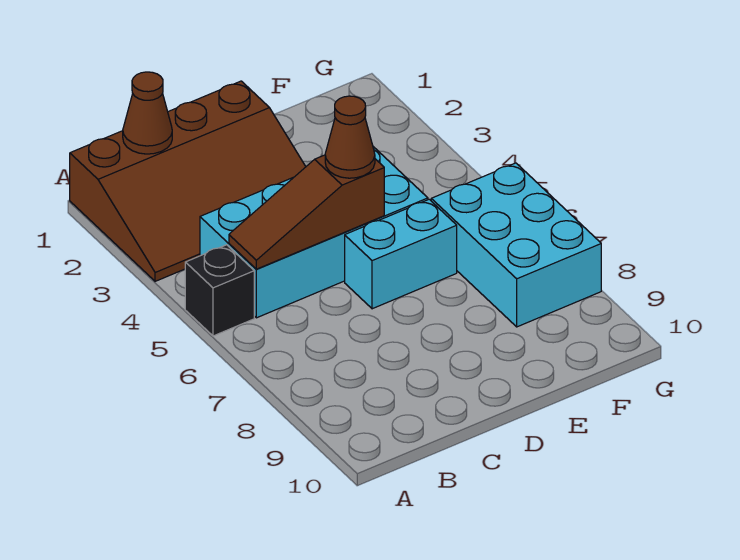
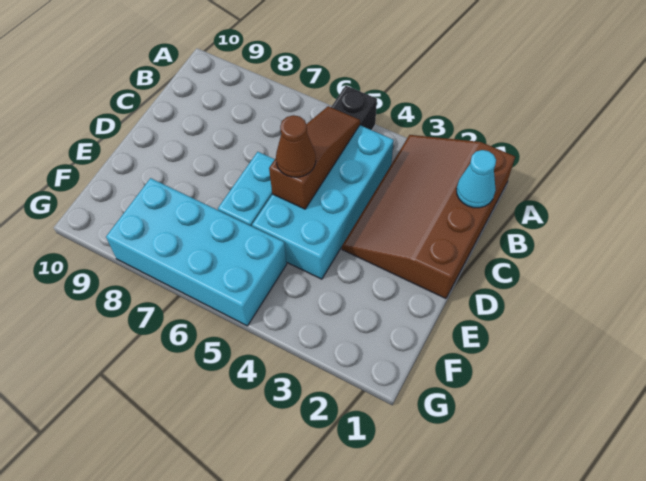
brown cone B1 level 2 -> cyan cone B1 level 2
cyan brick F6:G8 level 1 -> cyan brick F5:G8 level 1

